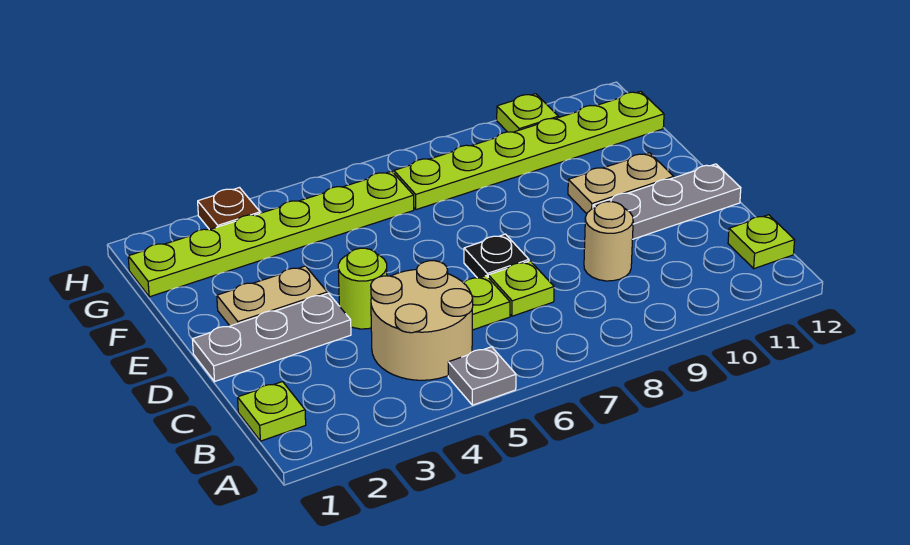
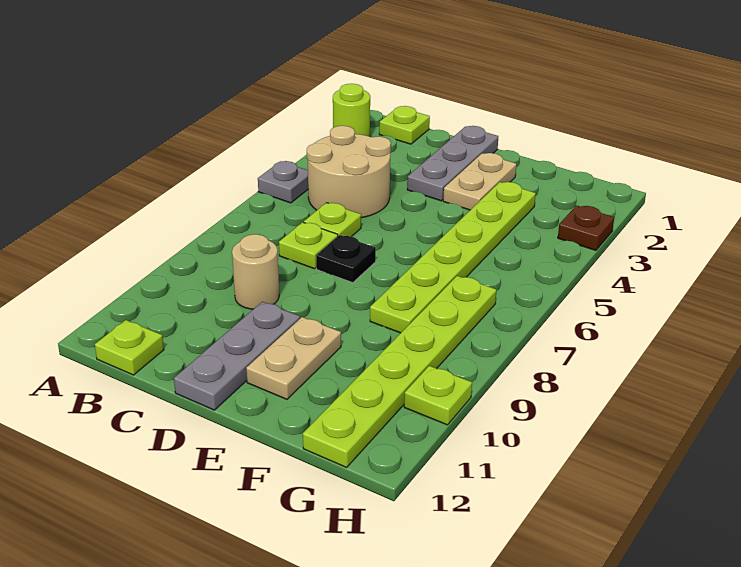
lime round brick D4 level 1 -> lime round brick A2 level 1
lime plate G1:G6 level 1 -> lime plate F3:F8 level 1

